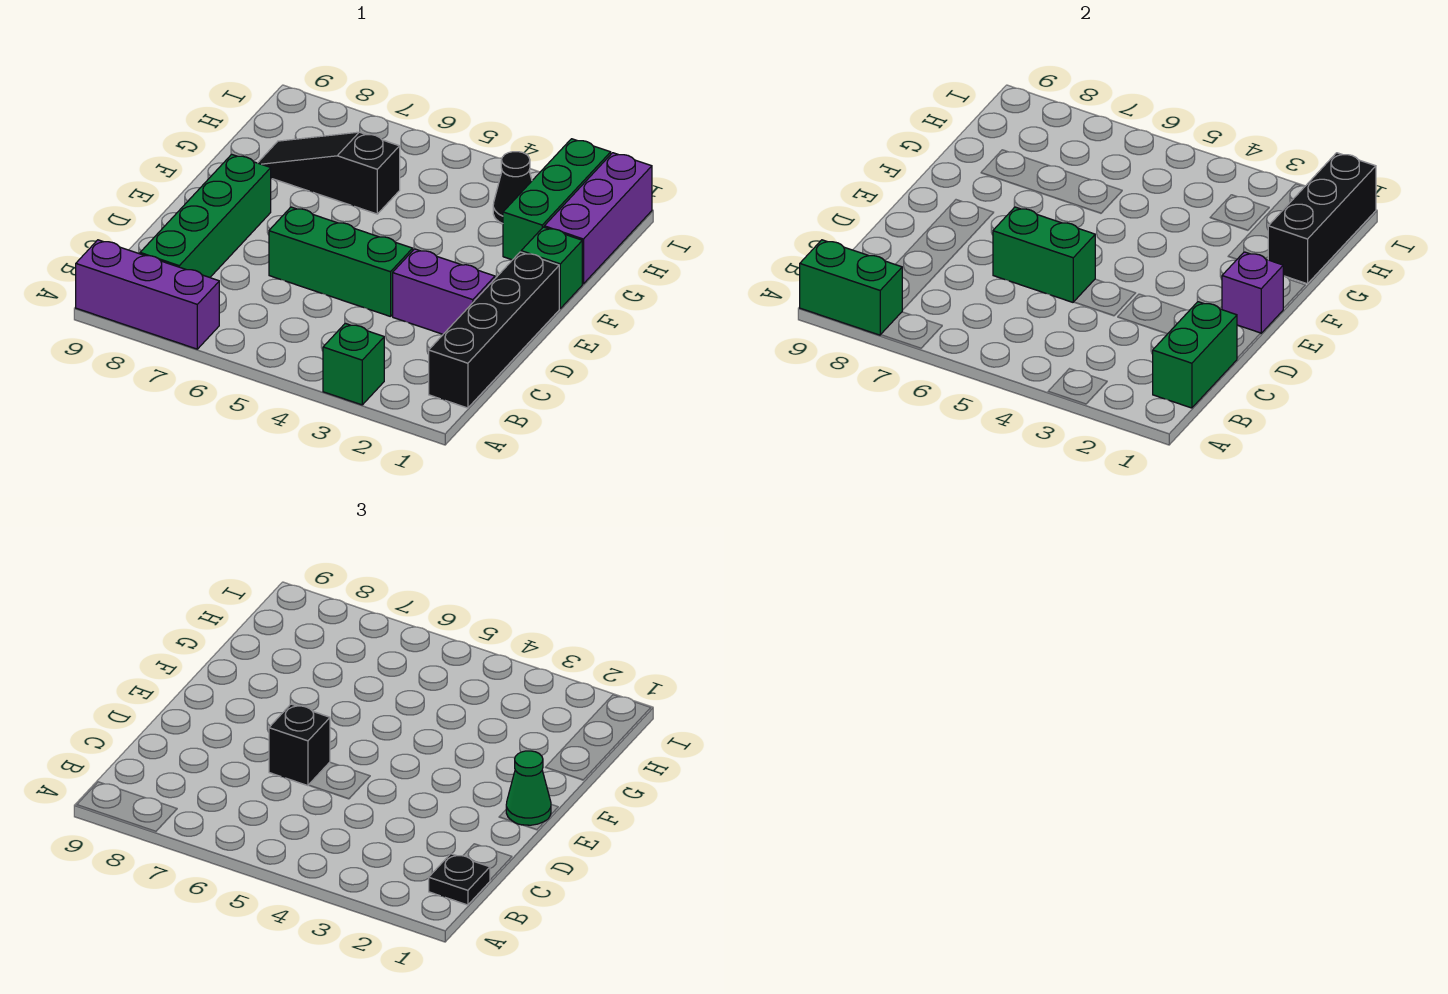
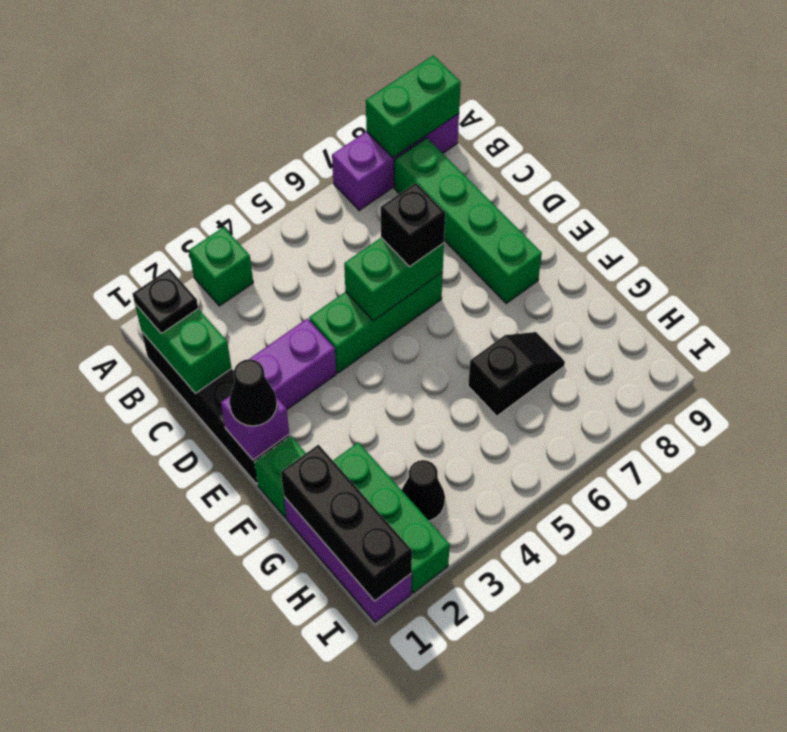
green cone E1 level 3 -> black cone E1 level 3
black slope G6:G8 level 1 top 6 -> black slope G6:G7 level 1 top 6

